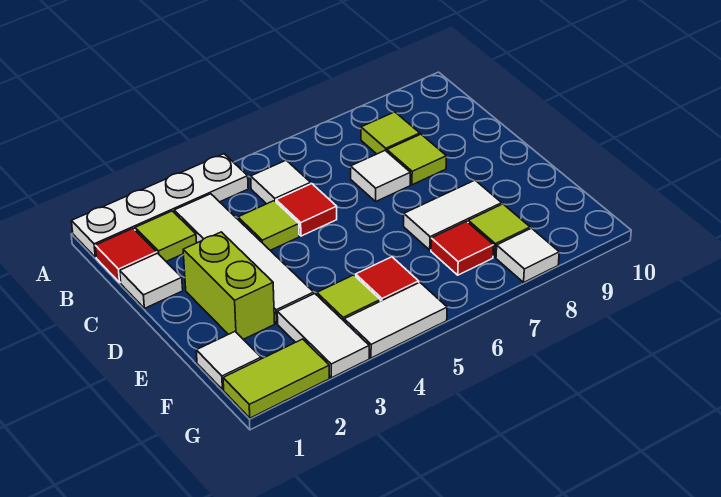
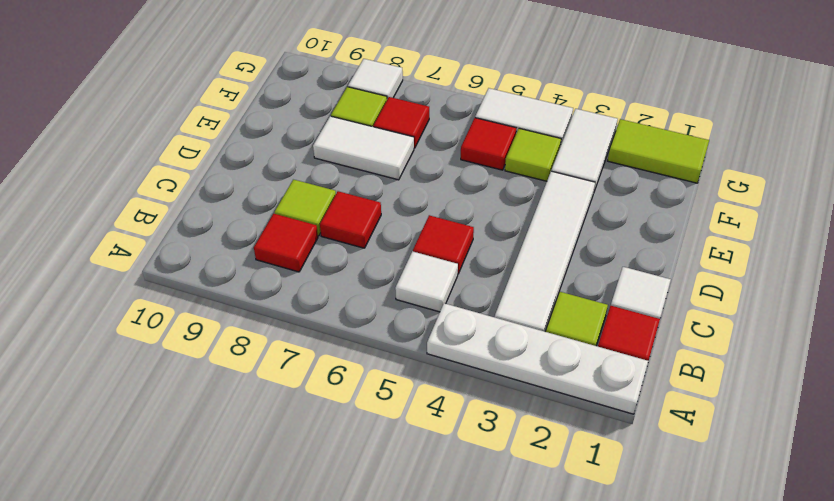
lime tile B8 level 1 -> red tile B8 level 1
lime tile C4 level 1 -> none
white tile C7 level 1 -> red tile C7 level 1
lime brick D2:E2 level 1 -> none
white tile F1 level 1 -> none

